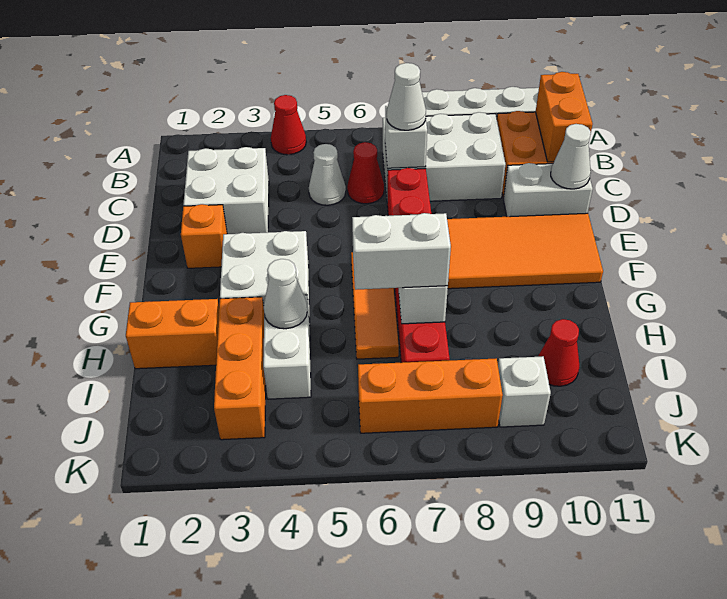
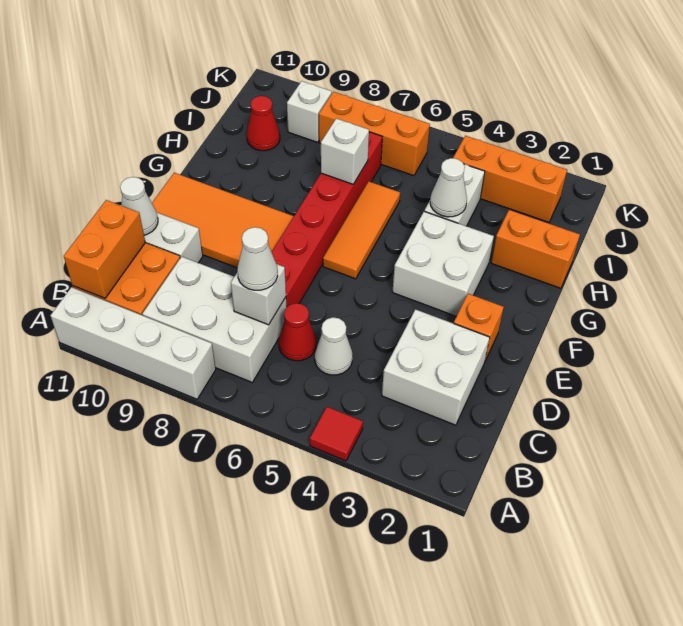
red cone A4 level 1 -> red tile A4 level 1
orange brick H3:J3 level 1 -> orange brick J2:J4 level 1
white brick H6:H7 level 3 -> none

